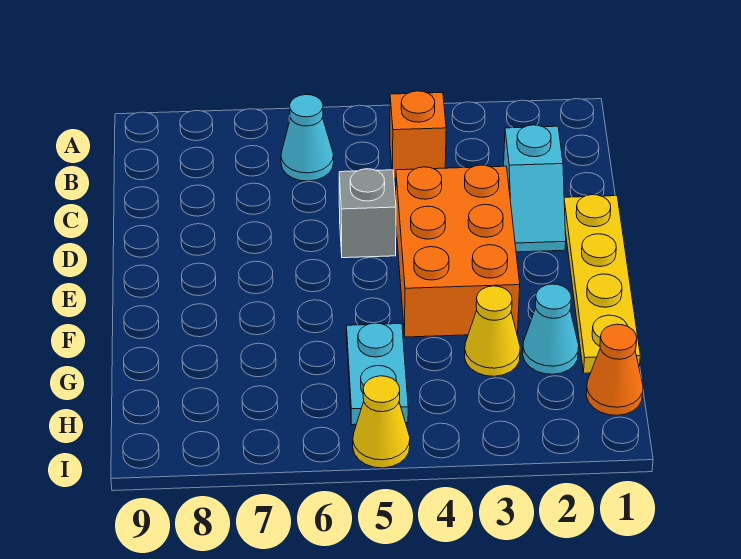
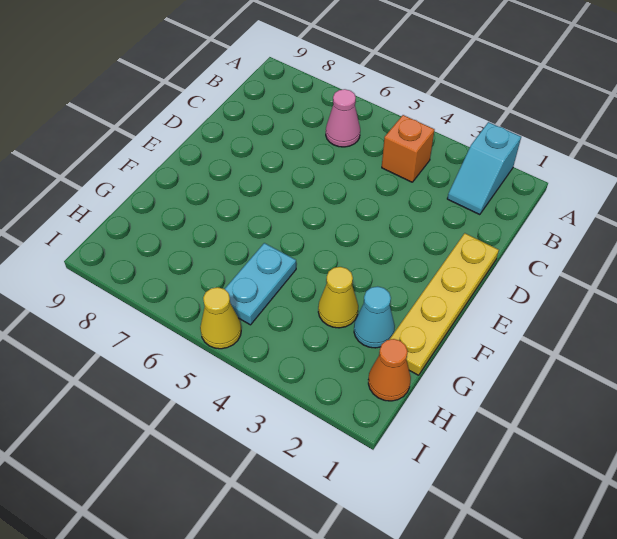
cyan cone B6 level 1 -> pink cone B6 level 1
cyan slope C2:D2 level 1 top C -> cyan slope A2:B2 level 1 top A
orange brick D3:F4 level 1 -> none
grey brick D5 level 1 -> none

